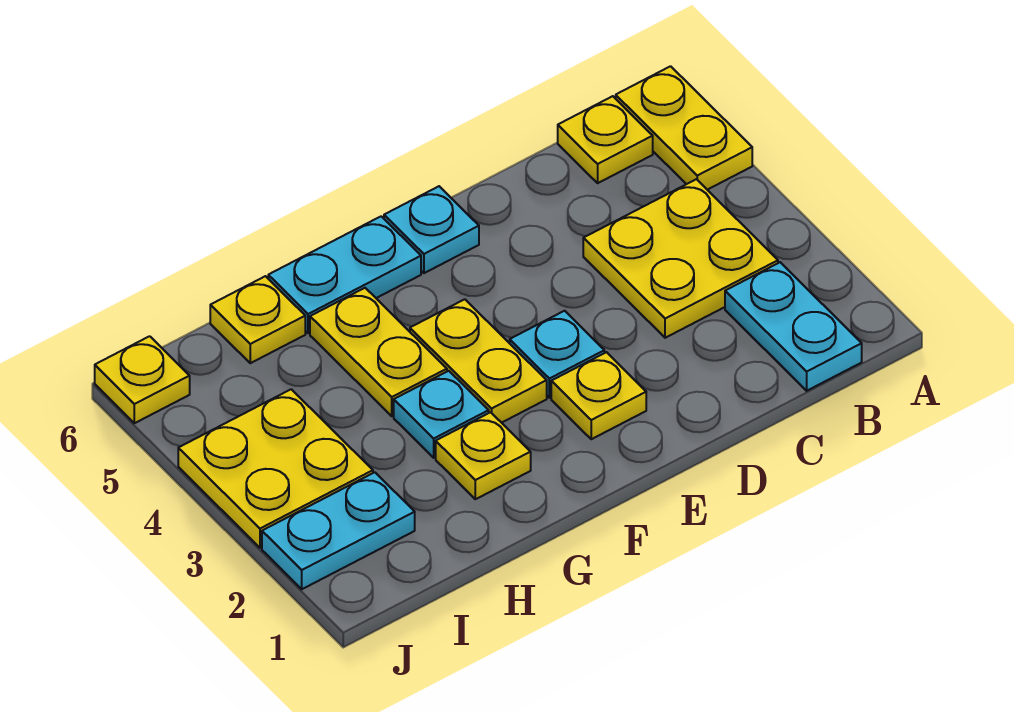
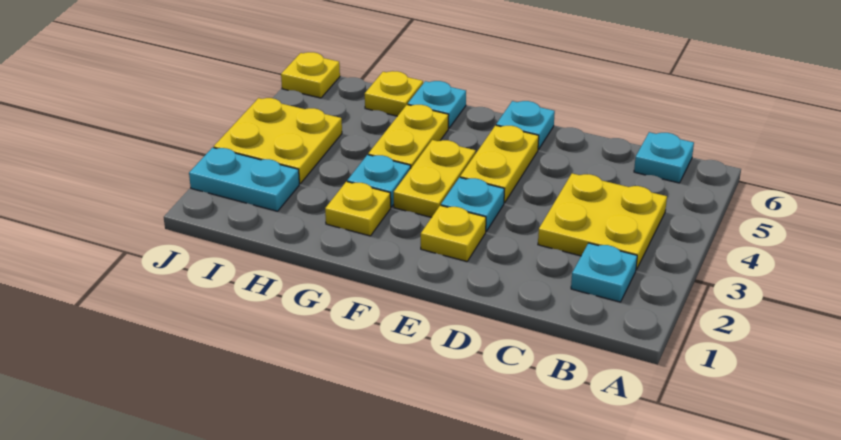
yellow plate A5:A6 level 1 -> yellow plate E4:E5 level 1
cyan plate B1:B2 level 1 -> cyan plate B2 level 1
yellow plate B6 level 1 -> cyan plate B6 level 1
cyan plate F6:G6 level 1 -> cyan plate G6 level 1

